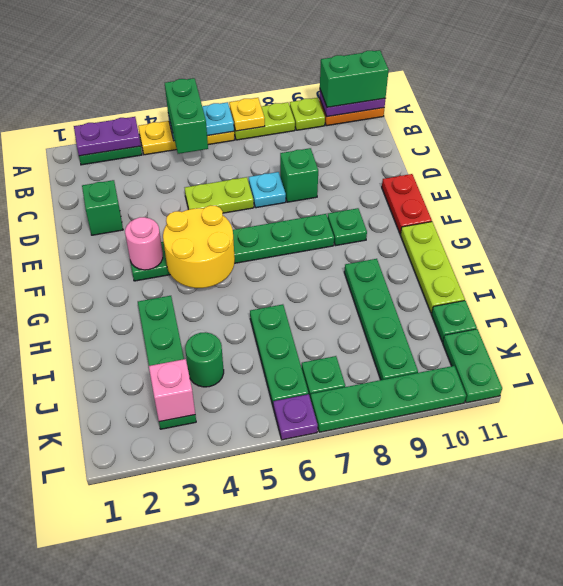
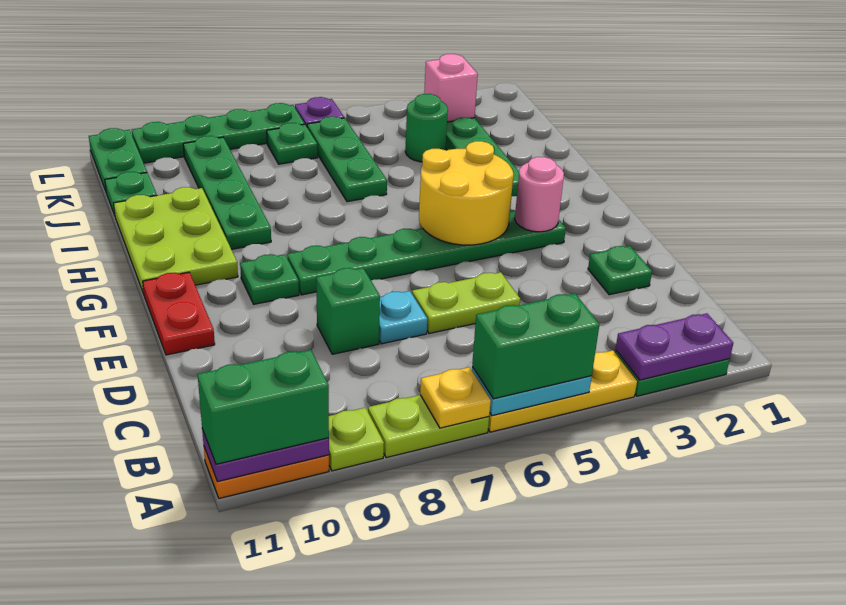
green brick A5:B5 level 3 -> green brick A5:A6 level 3
green brick D2 level 1 -> green plate D2 level 1
lime plate G11:I11 level 1 -> lime plate G10:I11 level 1

